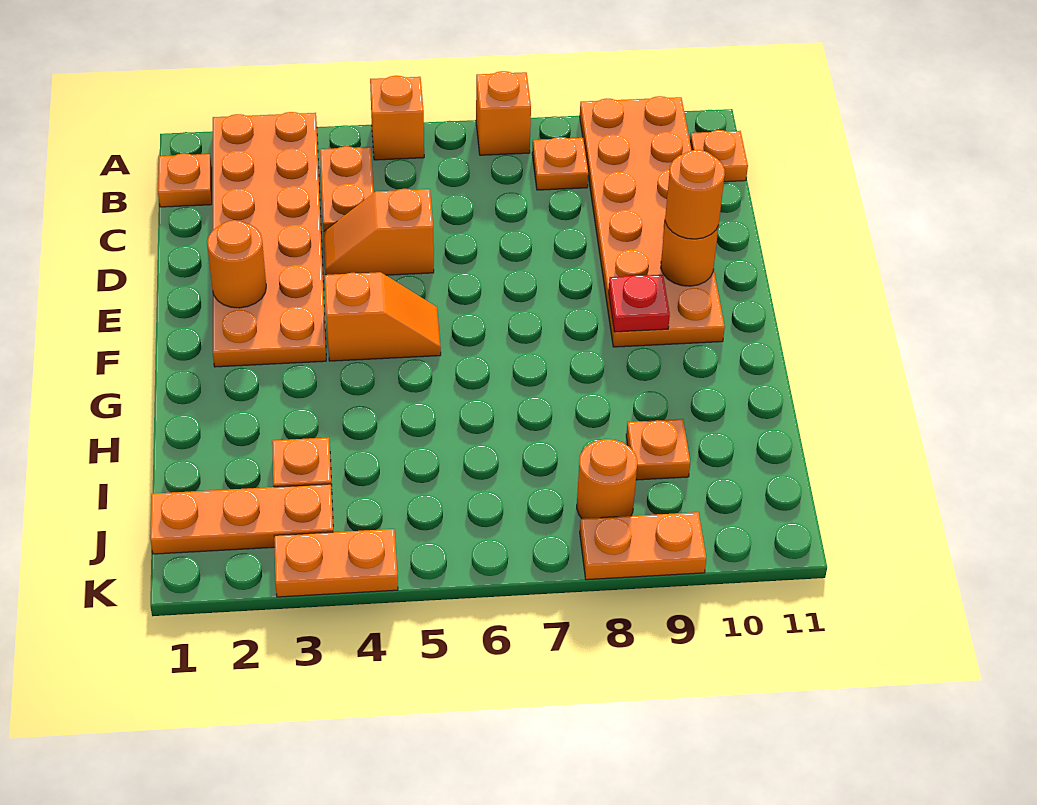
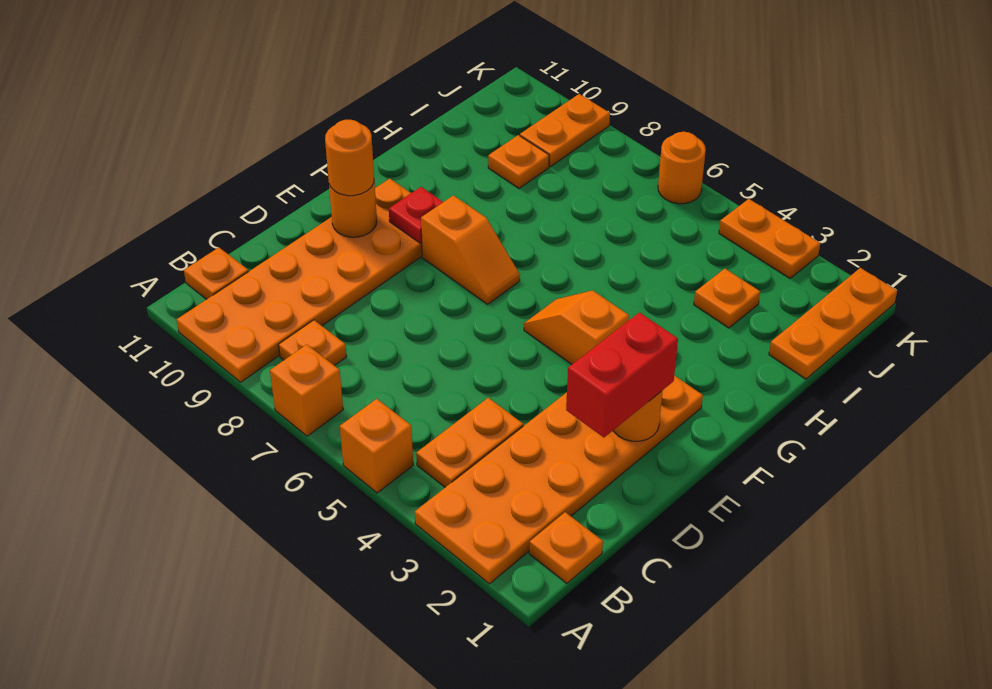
none -> red brick D2:E2 level 3
orange slope D4:D5 level 1 top 5 -> orange slope F7:F8 level 1 top 8
orange plate J1:J3 level 1 -> orange plate I1:K1 level 1
orange round brick J8 level 1 -> orange round brick K6 level 1
orange plate K8:K9 level 1 -> orange plate J9:K9 level 1

